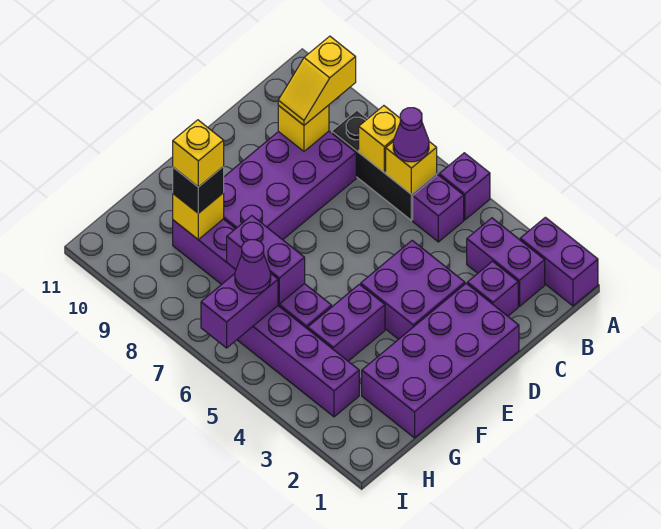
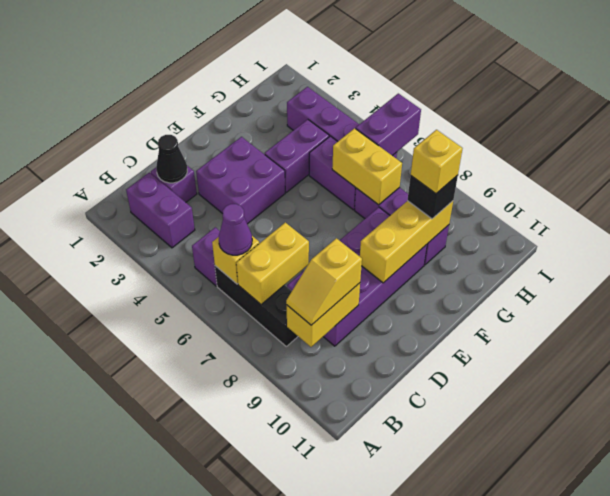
purple brick A1:A2 level 1 -> none
purple brick A5 level 1 -> none
yellow brick B7 level 2 -> yellow brick B7:C7 level 2
yellow slope B9:C9 level 3 top B -> yellow slope B9:C9 level 3 top C
none -> black cone C2 level 2
yellow brick C9 level 2 -> yellow brick B9:C9 level 2
purple brick D1:G2 level 1 -> none
purple brick G6:G7 level 2 -> yellow brick G6:G7 level 2
yellow brick G9 level 2 -> yellow brick E9:G9 level 2
purple cone H6 level 3 -> none

